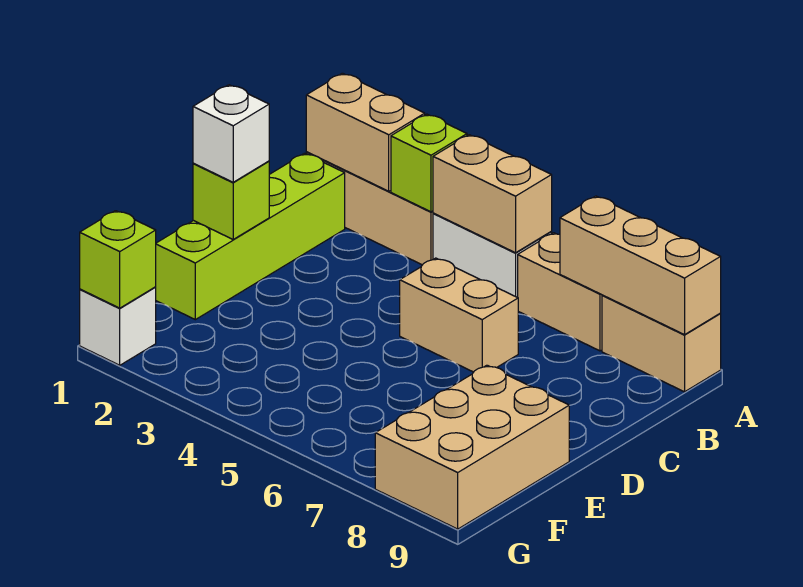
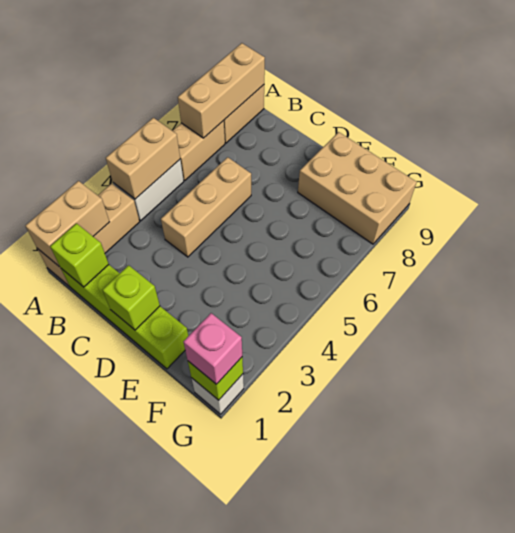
lime brick A3 level 2 -> lime brick B1 level 2
tan brick C5:C6 level 1 -> tan brick C4:C6 level 1
white brick D1 level 3 -> none
none -> pink brick G1 level 3

